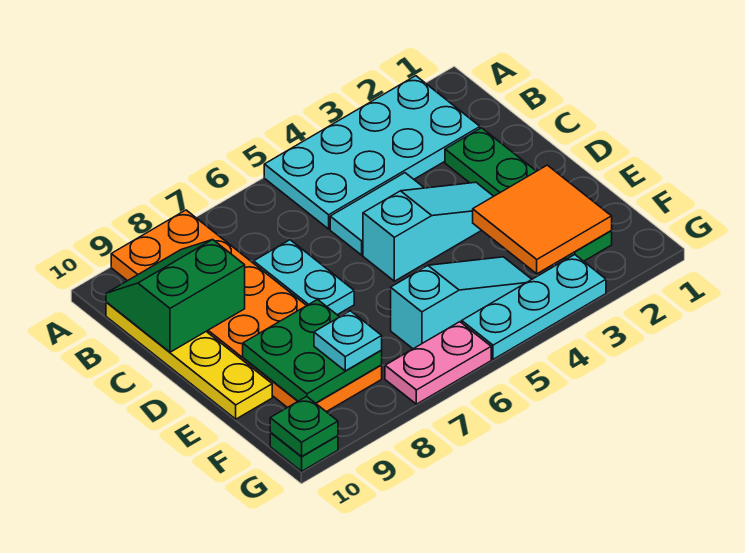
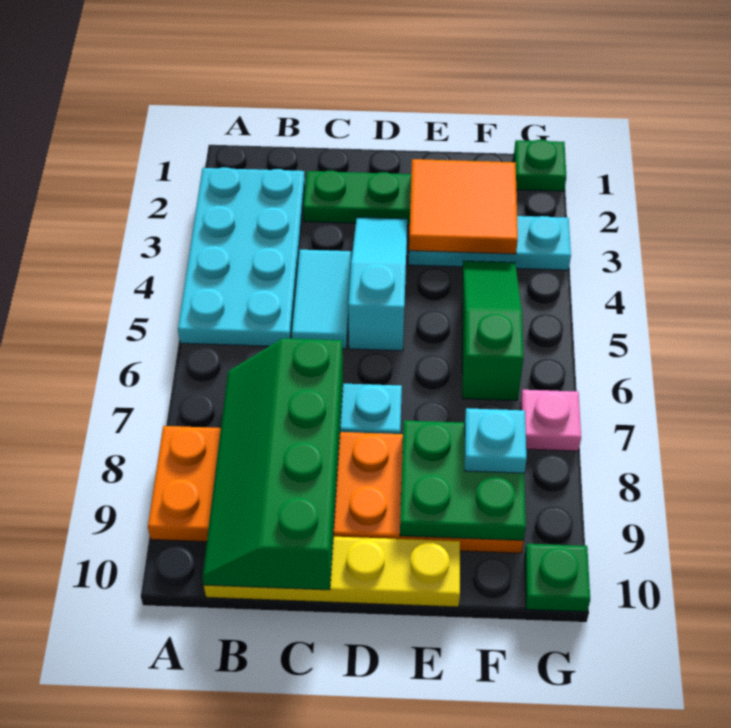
green slope B9:C10 level 2 top C -> green slope B7:C10 level 2 top C
cyan slope F4:F6 level 1 top 6 -> green slope F4:F6 level 1 top 6
cyan plate G3:G5 level 1 -> cyan plate E3:G3 level 1
pink plate G6:G7 level 1 -> pink plate G7 level 1
green plate G10 level 2 -> green plate G1 level 1

